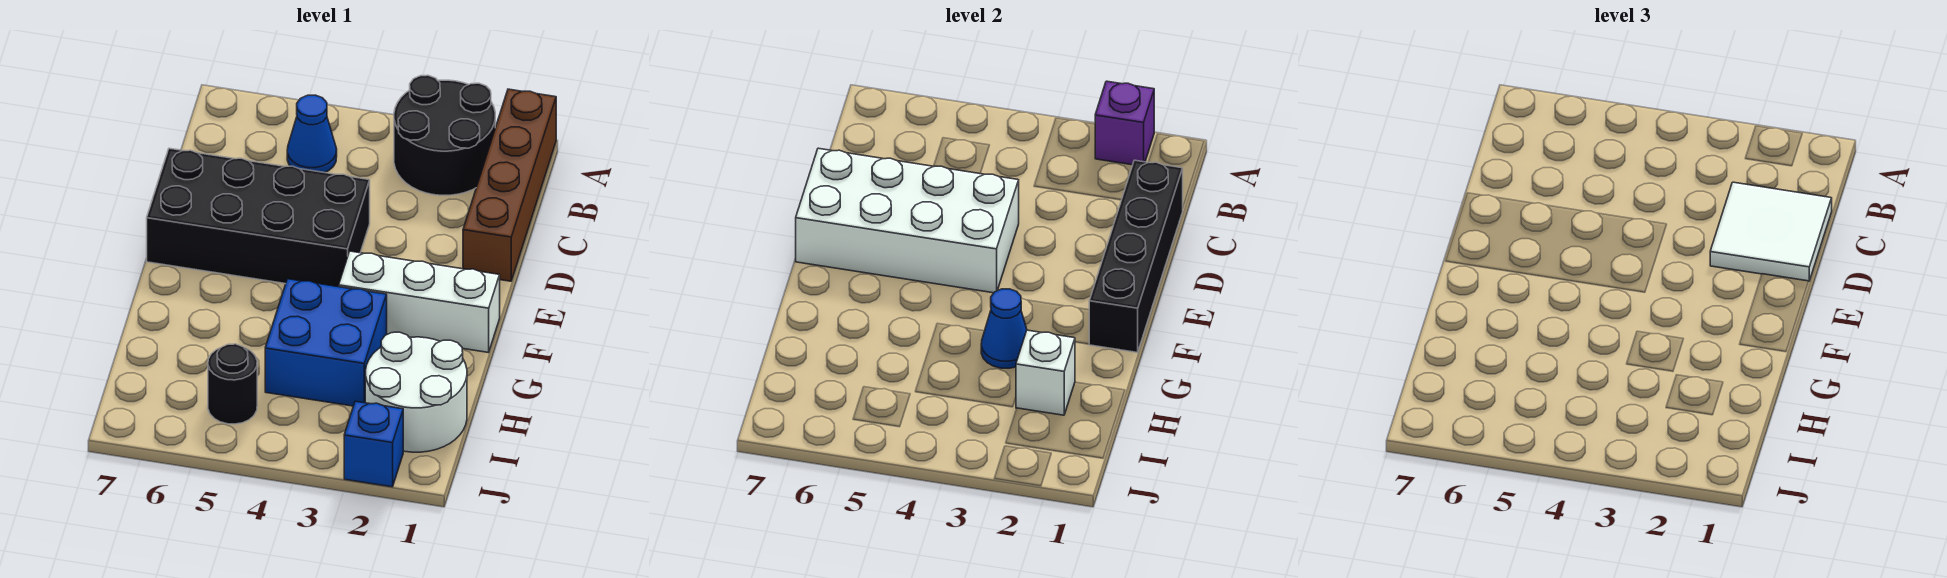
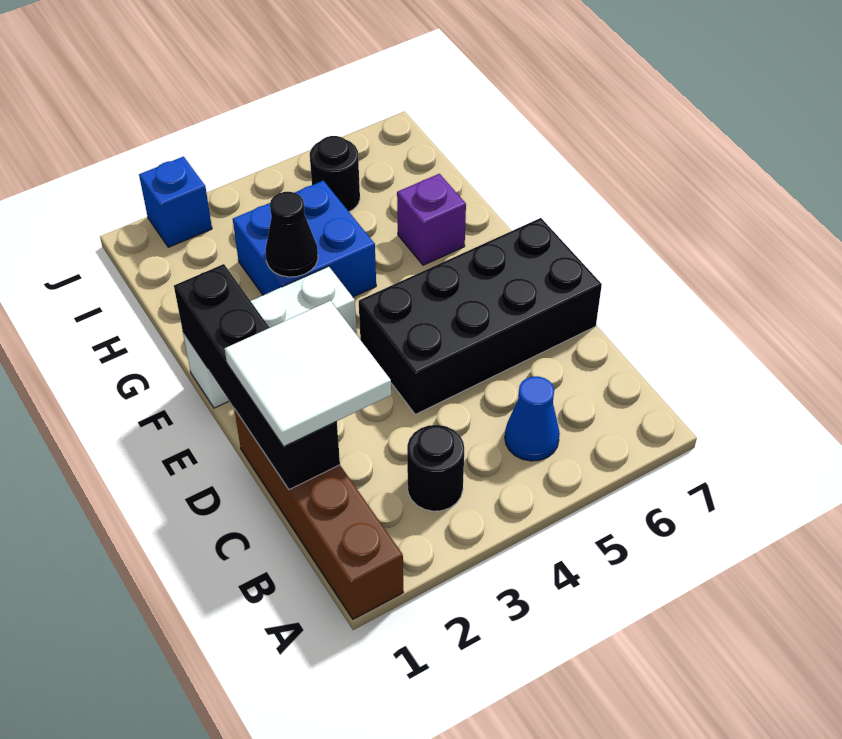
black round brick A2:B3 level 1 -> black round brick B3 level 1
purple brick A2 level 2 -> purple brick G6 level 1
white brick D4:E7 level 2 -> none
blue cone G3 level 2 -> black cone G3 level 2
white round brick H1:I2 level 1 -> none
white brick H2 level 2 -> none

